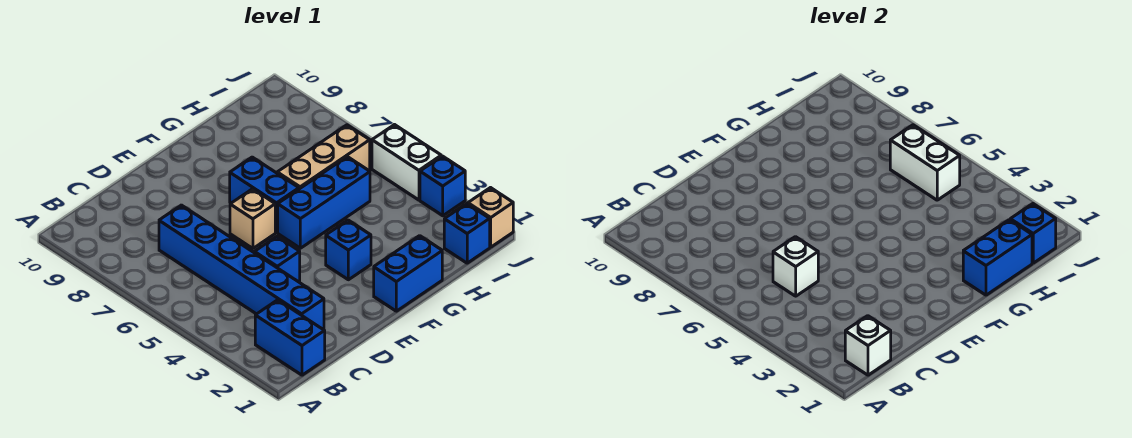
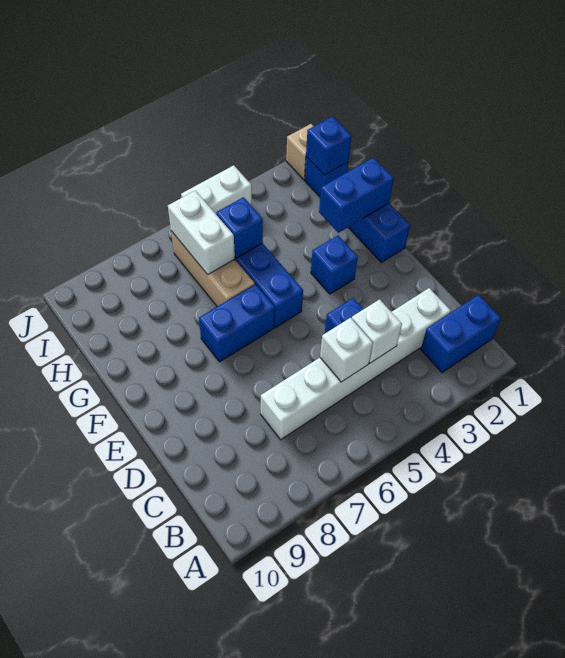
white brick B1 level 2 -> white brick C4 level 2
blue brick C2:C7 level 1 -> white brick C2:C7 level 1
tan brick E6 level 1 -> none
blue brick G1:H1 level 2 -> blue brick G1:G2 level 2
white brick I5:I6 level 2 -> white brick H6:I6 level 2
blue brick J3 level 1 -> blue brick H5 level 2

